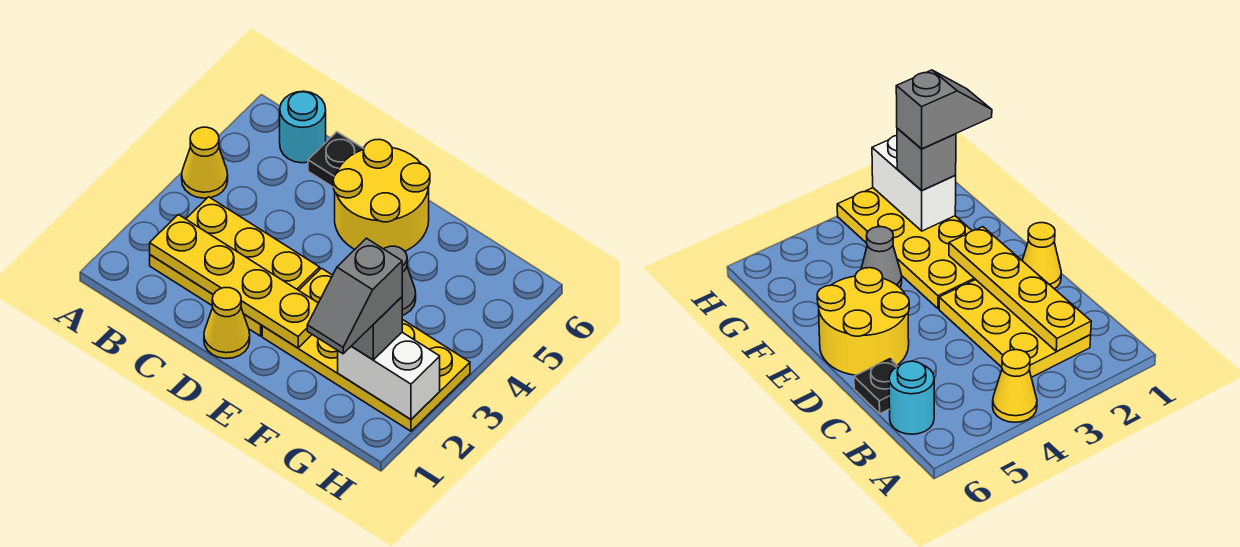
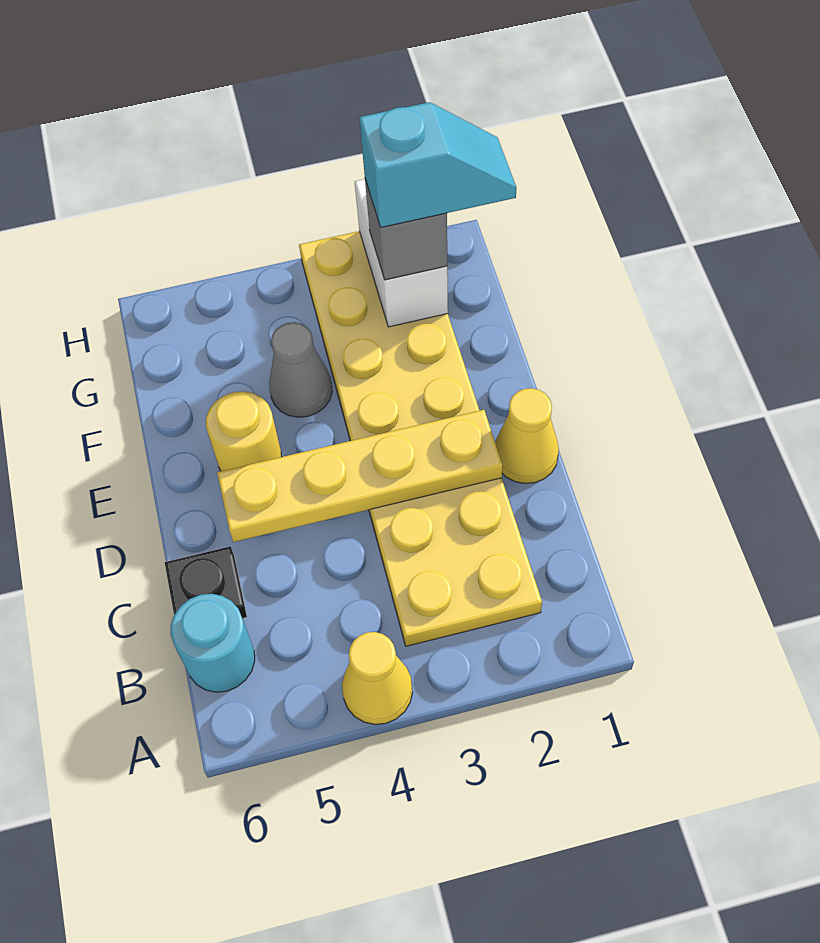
yellow plate B2:E2 level 2 -> yellow plate D2:D5 level 2
yellow round brick D5:E6 level 1 -> yellow round brick E5 level 1
grey slope G1:G2 level 4 top 2 -> cyan slope G1:G2 level 4 top 2

